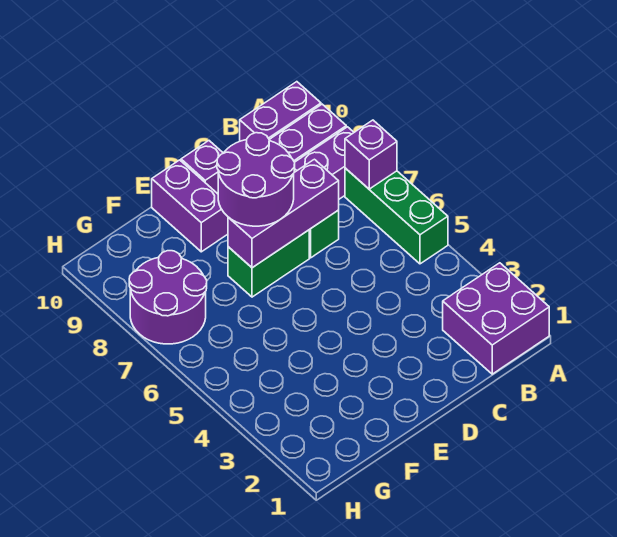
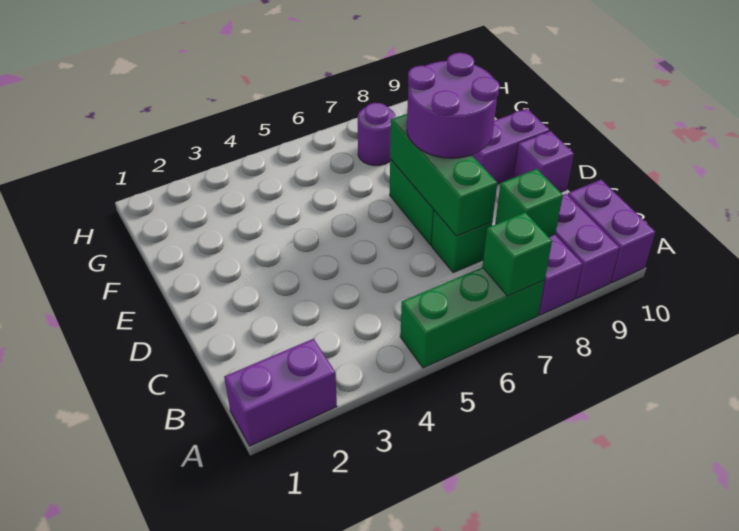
purple brick A1:B2 level 1 -> purple brick A1:A2 level 1
purple brick A7 level 2 -> green brick A7 level 2
none -> green brick B8 level 2
purple brick C7:E7 level 2 -> green brick C7:E7 level 2
purple round brick G7:H8 level 1 -> purple round brick G7 level 1

